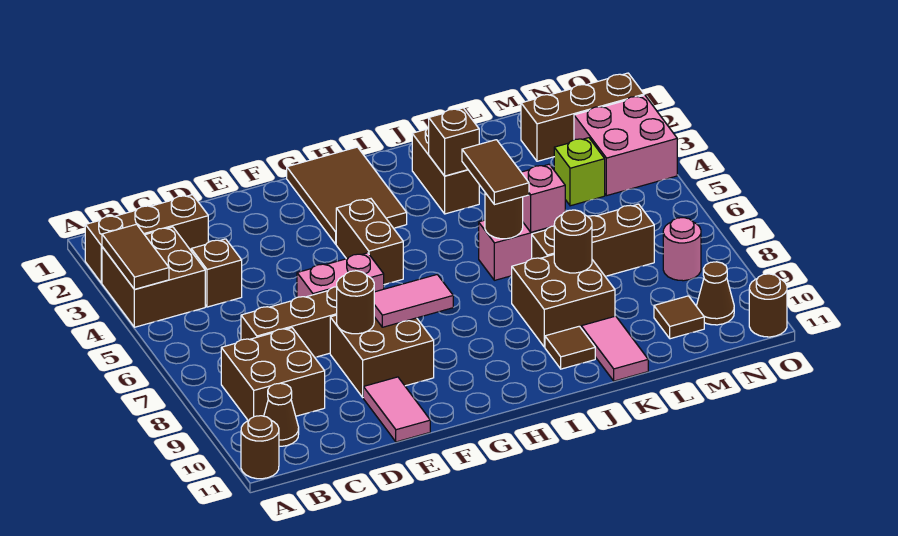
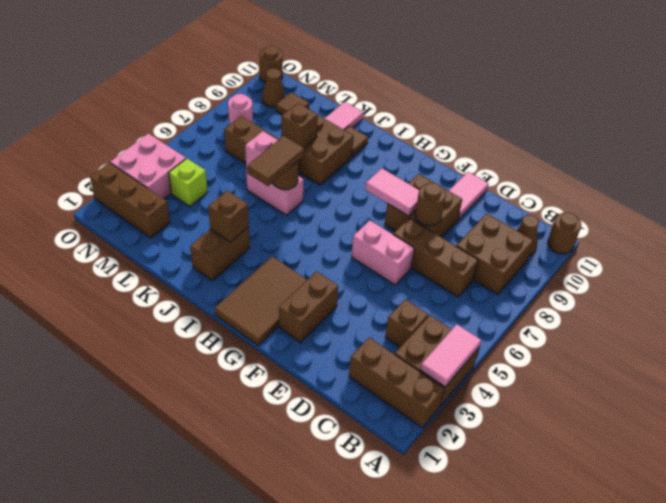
brown tile A3:A4 level 2 -> pink tile A3:A4 level 2
brown brick G4:G5 level 1 -> brown brick F2:F3 level 1
brown round brick K8 level 2 -> brown brick K8 level 2

